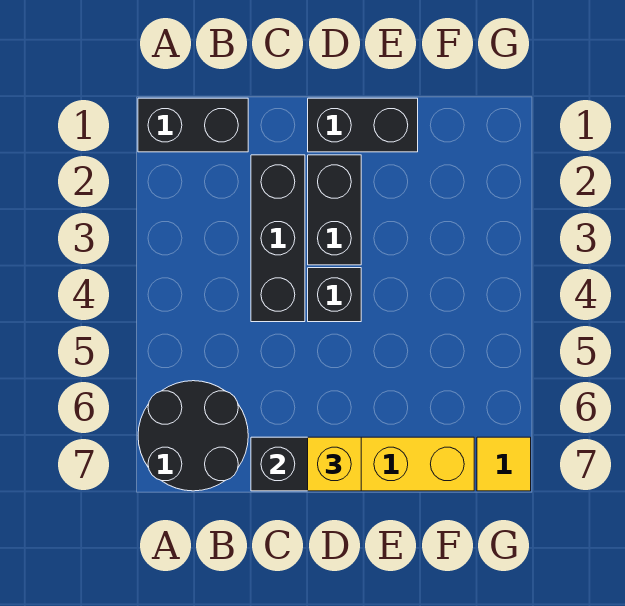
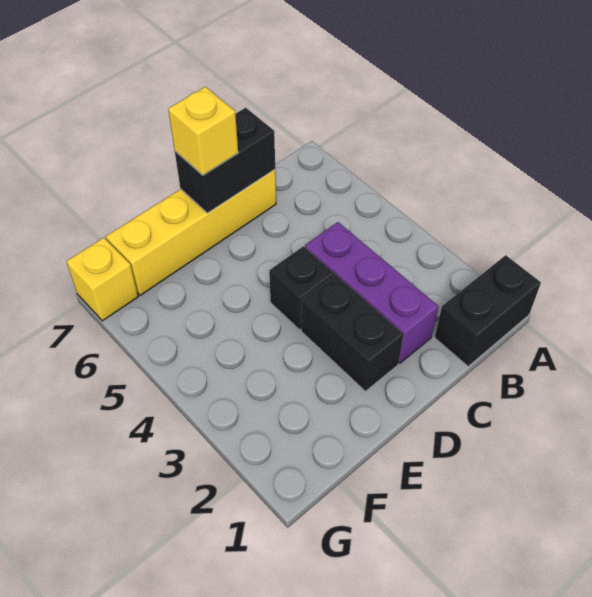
black round brick A6:B7 level 1 -> none
black brick C2:C4 level 1 -> purple brick C2:C4 level 1
black brick D1:E1 level 1 -> none
yellow tile G7 level 1 -> yellow brick G7 level 1

